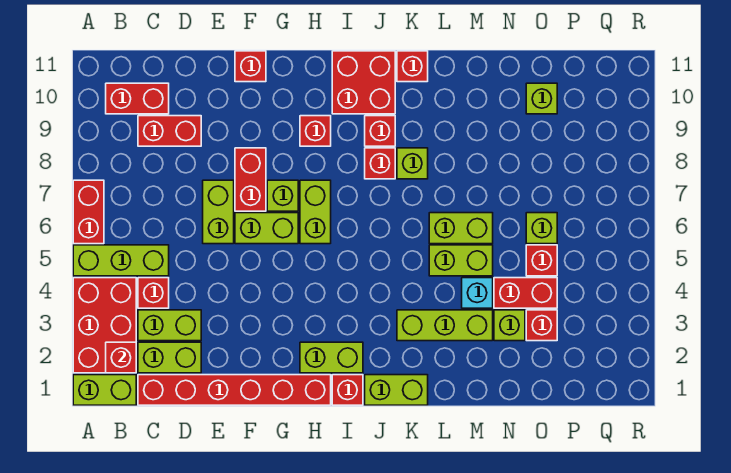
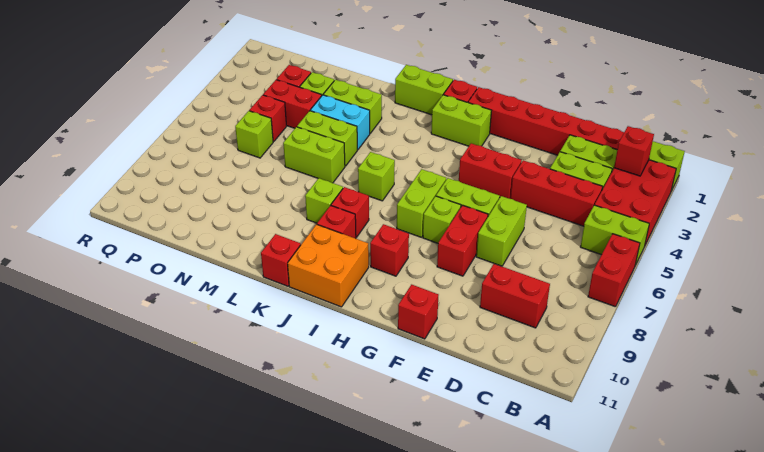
lime brick A5:C5 level 1 -> lime brick A5:B5 level 1
red brick B10:C10 level 1 -> red brick F4:G4 level 1
red brick C4 level 1 -> red brick C4:E4 level 1
red brick I10:J11 level 1 -> orange brick I10:J11 level 1
lime brick K3:M3 level 1 -> lime brick L3:M3 level 1
cyan brick M4 level 1 -> cyan brick L4:M4 level 1
lime brick O10 level 1 -> lime brick J6 level 1

